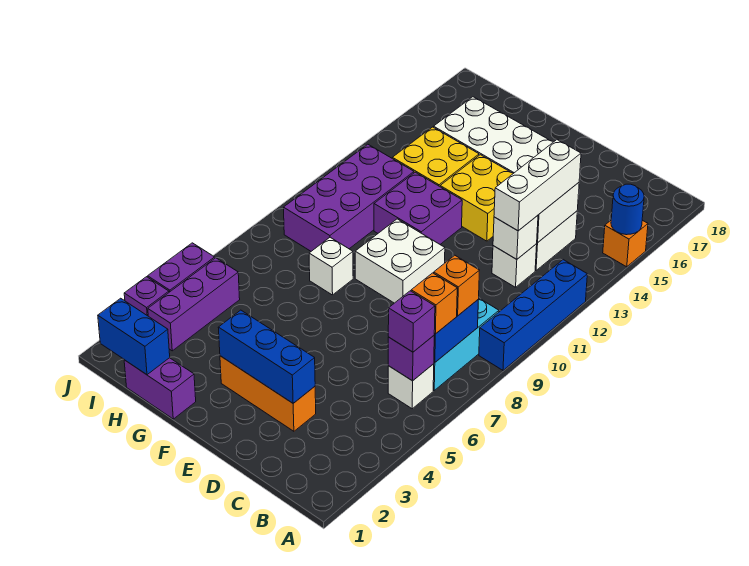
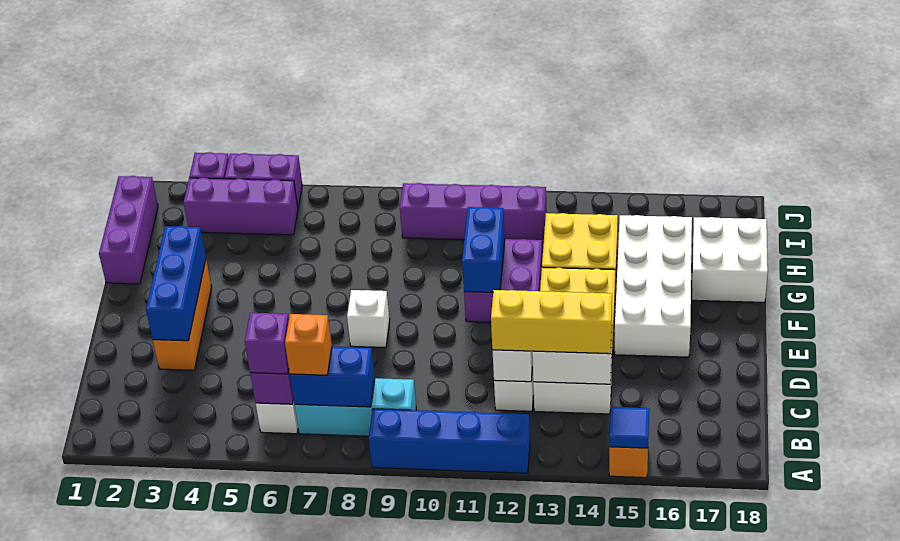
blue round brick A15 level 2 -> blue tile A15 level 2
orange brick B8 level 3 -> none
white brick C12:C14 level 3 -> yellow brick C12:C14 level 3
white brick E9:F10 level 1 -> white brick G17:H18 level 1
purple brick G1:H1 level 1 -> purple brick G1:I1 level 1
white brick G8 level 1 -> white brick E8 level 1
blue brick H1:I1 level 2 -> blue brick F11:G11 level 2
purple brick H9:I12 level 1 -> purple brick I9:I12 level 1

